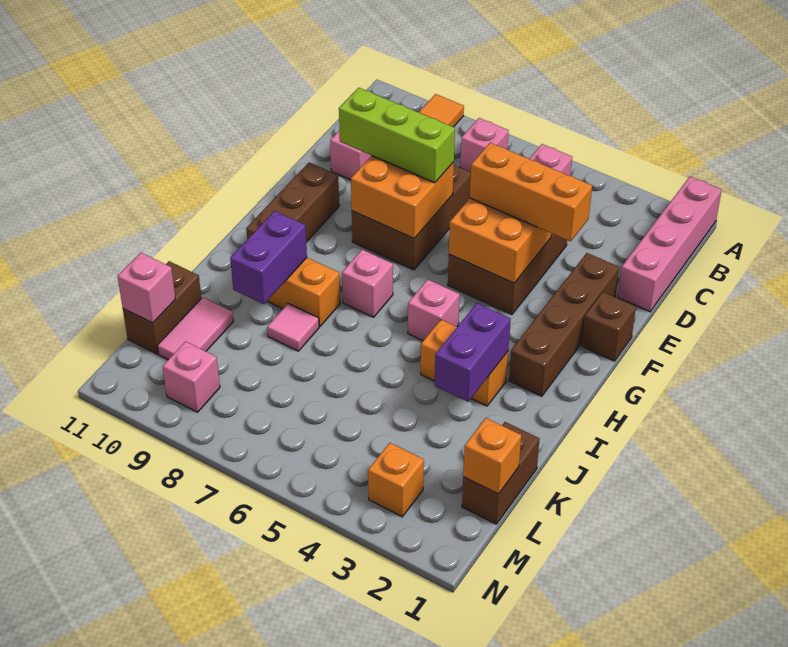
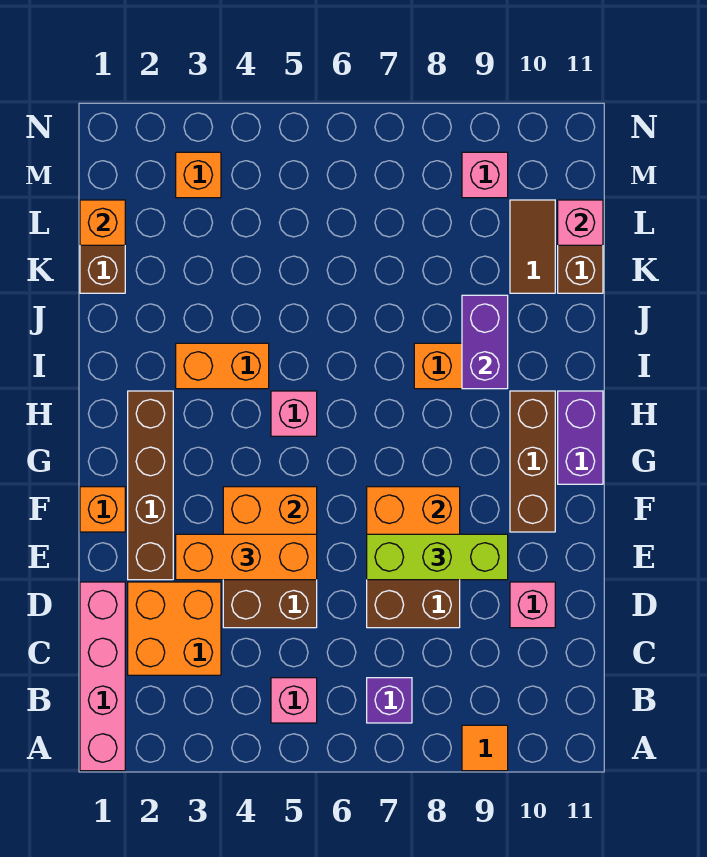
pink brick B7 level 1 -> purple brick B7 level 1
none -> orange brick C2:D3 level 1
brown brick F1 level 1 -> orange brick F1 level 1
pink brick H7 level 1 -> none
purple brick I3:J3 level 2 -> purple brick G11:H11 level 1
pink tile J8 level 1 -> none
pink tile K10:L10 level 1 -> brown tile K10:L10 level 1

